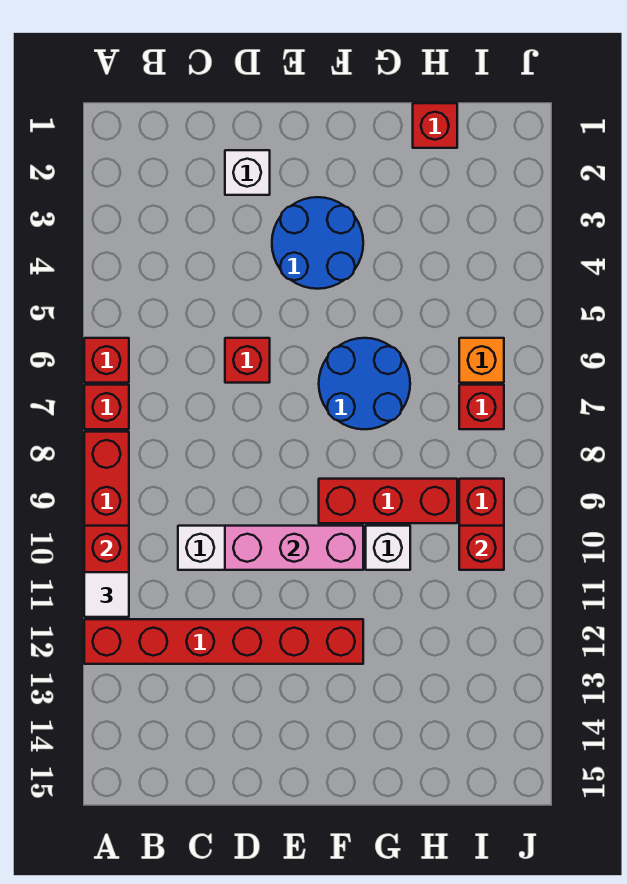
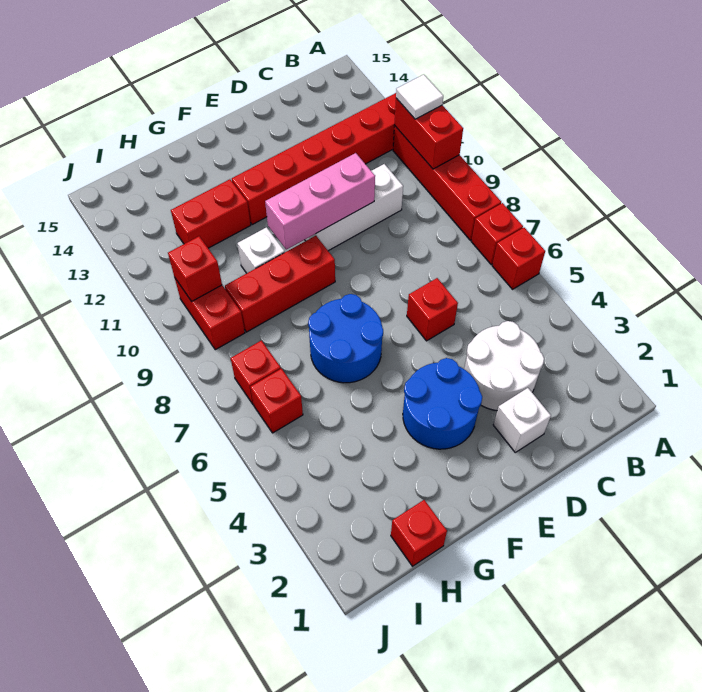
none -> white round brick C3:D4 level 1
none -> red brick G12:H12 level 1
orange brick I6 level 1 -> red brick I6 level 1

